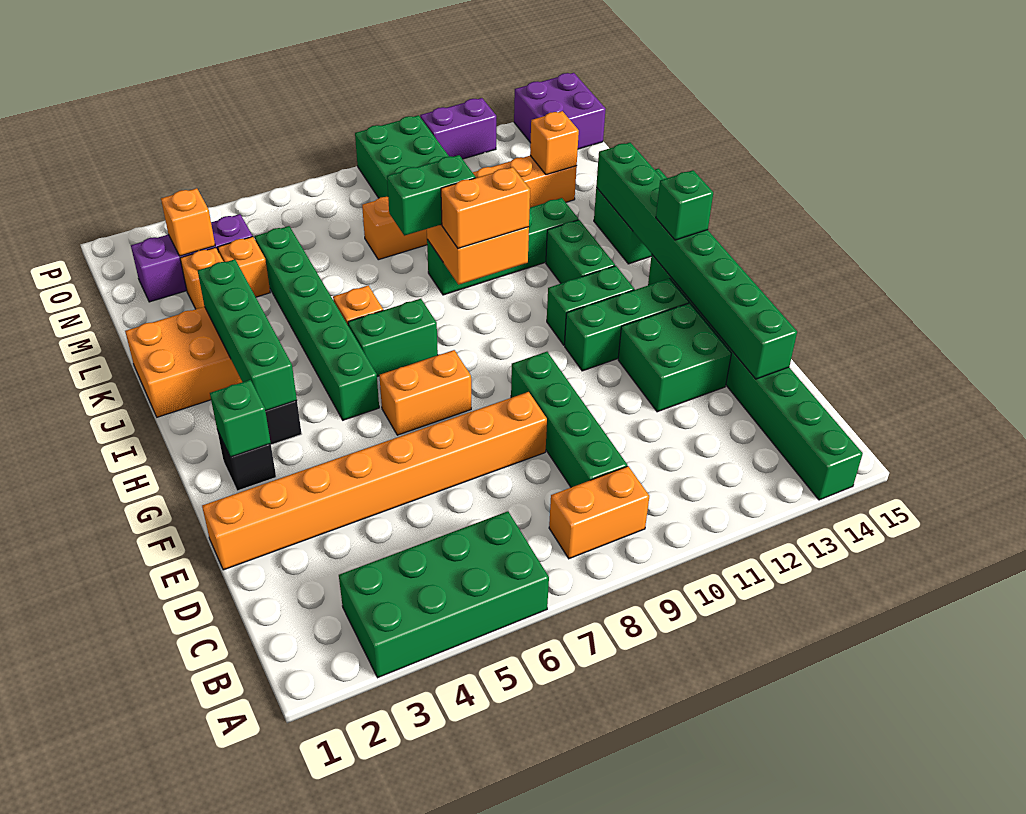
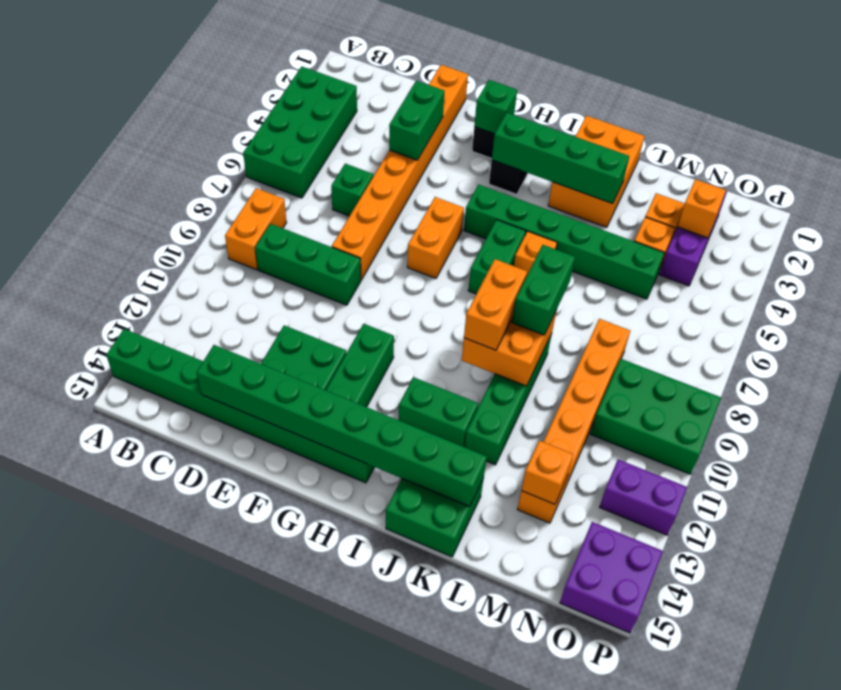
green brick C9:F9 level 1 -> green brick C9:E9 level 1
green brick H11:H12 level 1 -> green brick E3:E4 level 2
green brick H14 level 3 -> green brick D6 level 1
purple brick P11:P12 level 1 -> purple brick O12:P12 level 1

